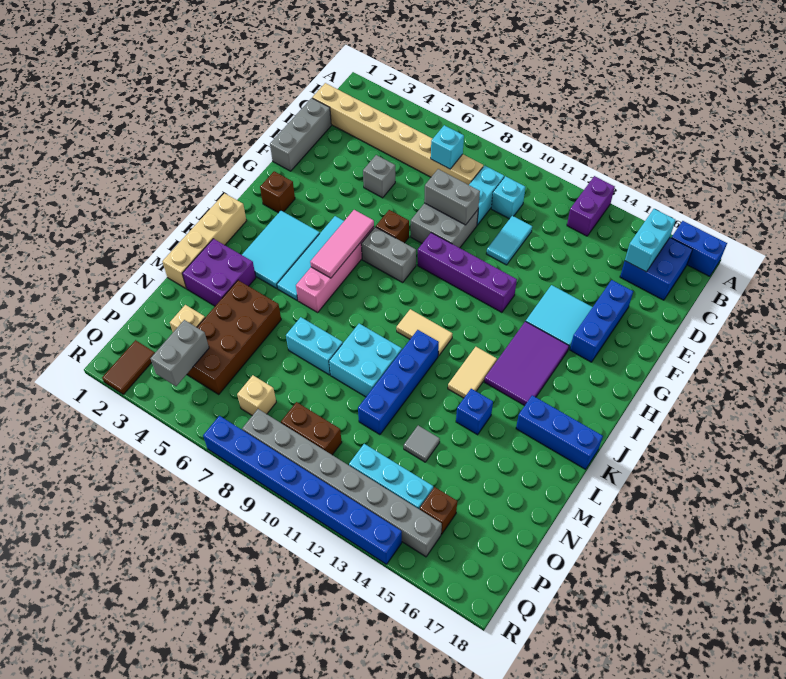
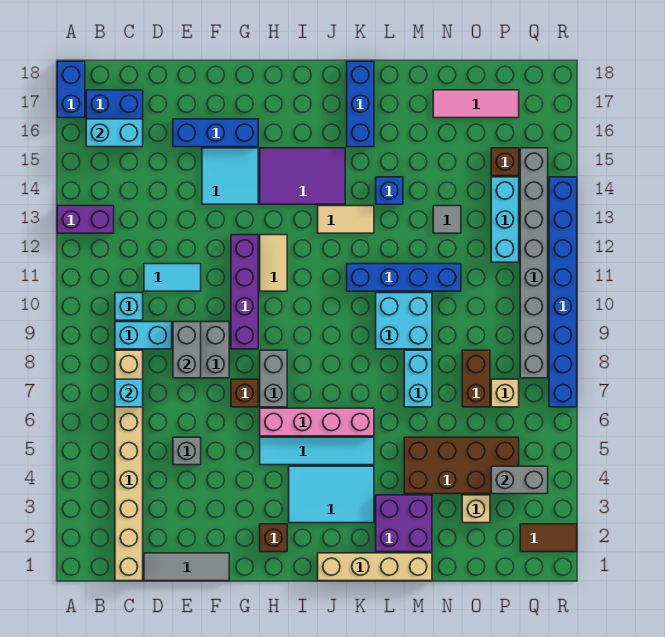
grey brick D1:F1 level 1 -> grey tile D1:F1 level 1
pink tile H6:J6 level 2 -> pink tile N17:P17 level 1
tan tile J10:J11 level 1 -> tan tile H11:H12 level 1
brown brick P9:P10 level 1 -> brown brick O7:O8 level 1

